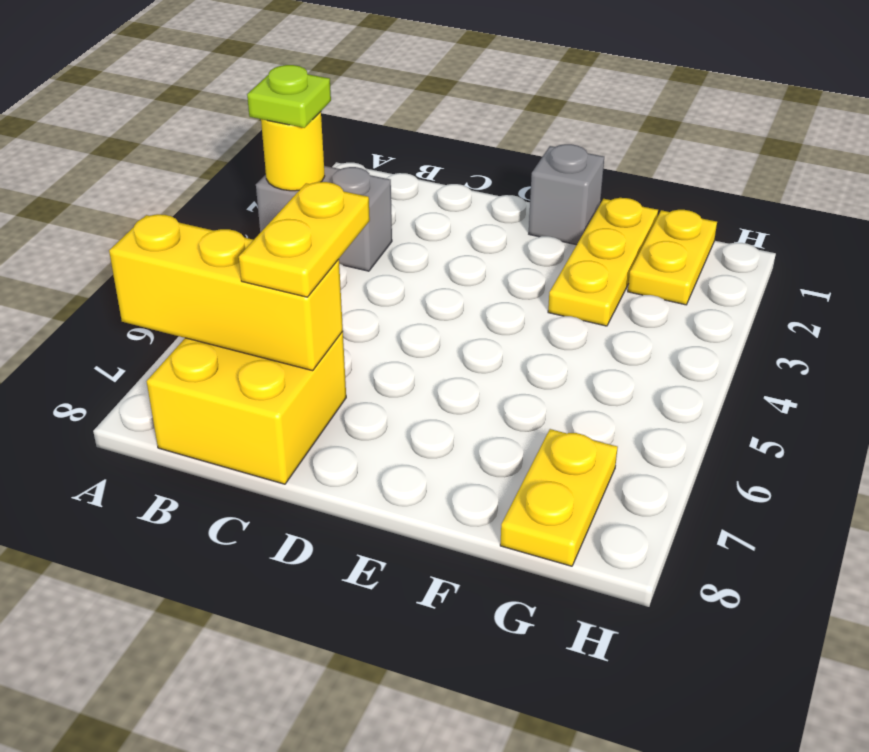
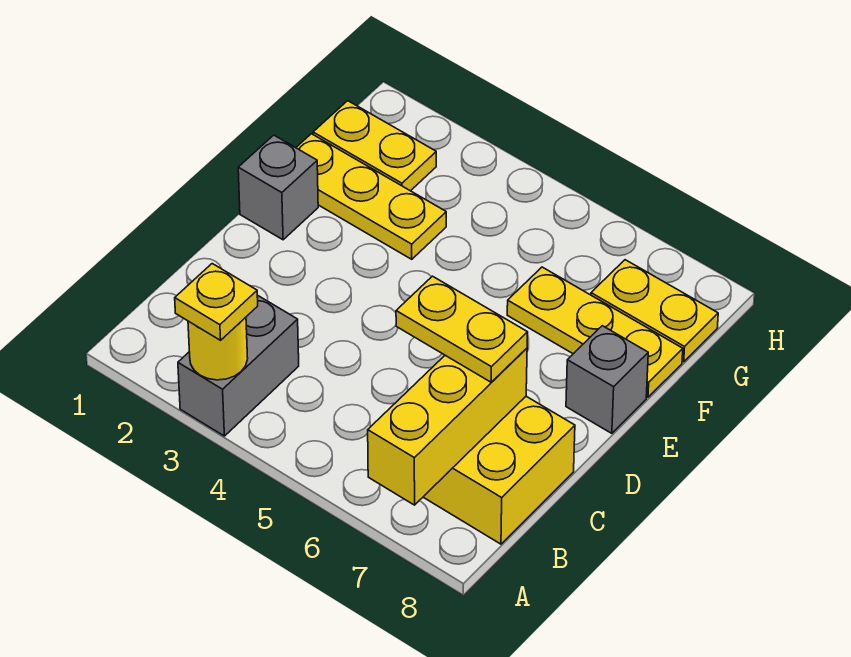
lime plate A3 level 3 -> yellow plate A3 level 3
none -> grey brick E8 level 1
none -> yellow plate F6:F8 level 1

